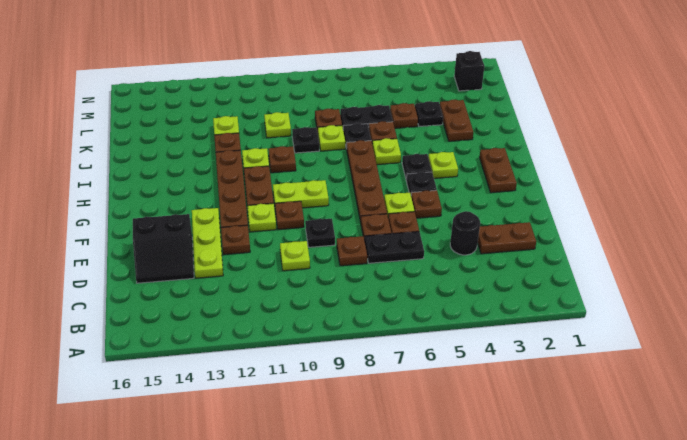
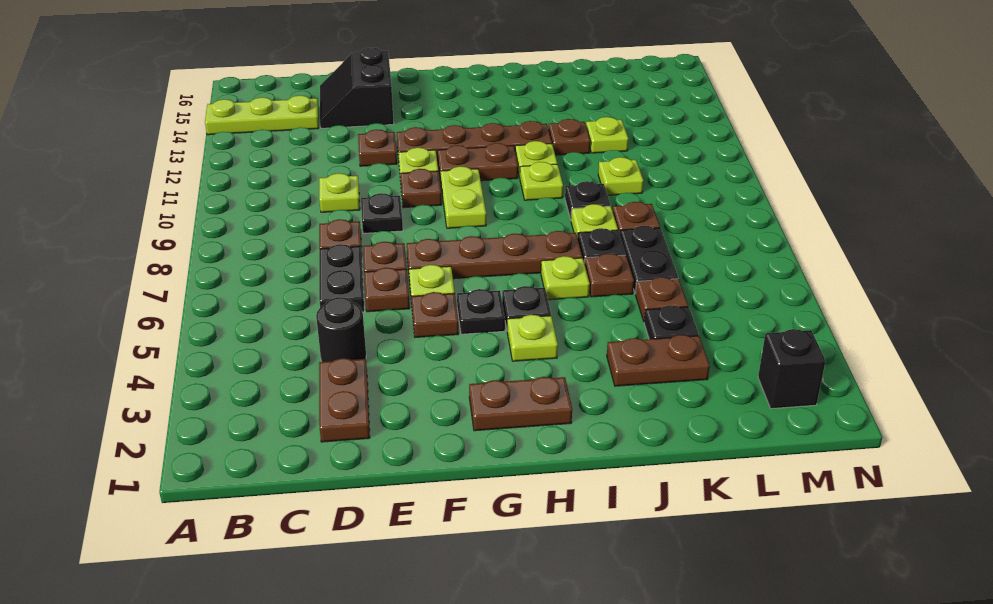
lime plate D13:F13 level 1 -> lime plate A14:C14 level 1
brown plate I10 level 1 -> lime plate I10 level 1

